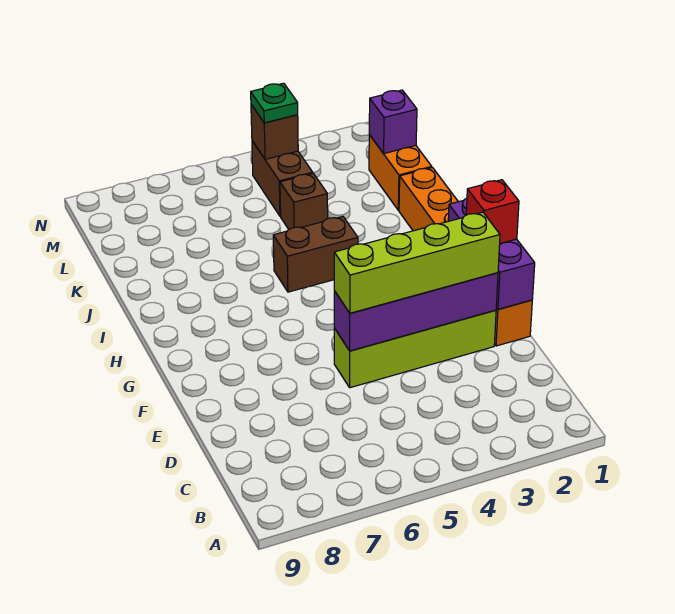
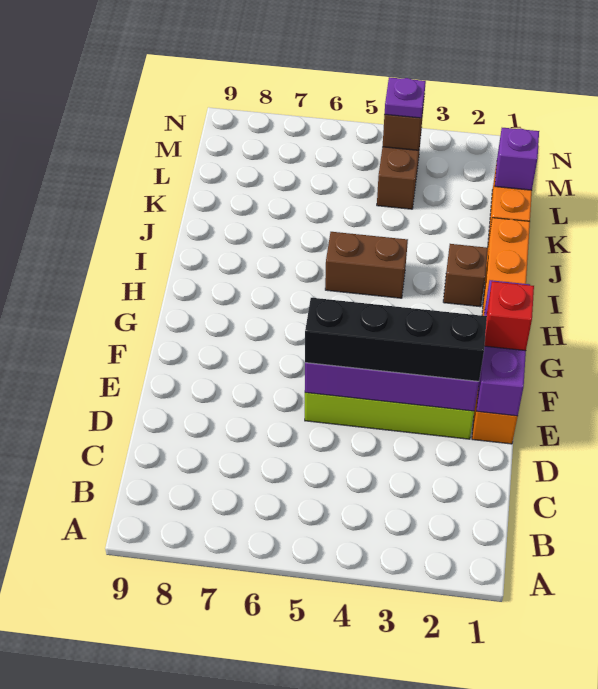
lime brick E2:E5 level 3 -> black brick E2:E5 level 3
brown brick K4 level 1 -> brown brick I2 level 1
green plate M4 level 3 -> purple plate M4 level 3

